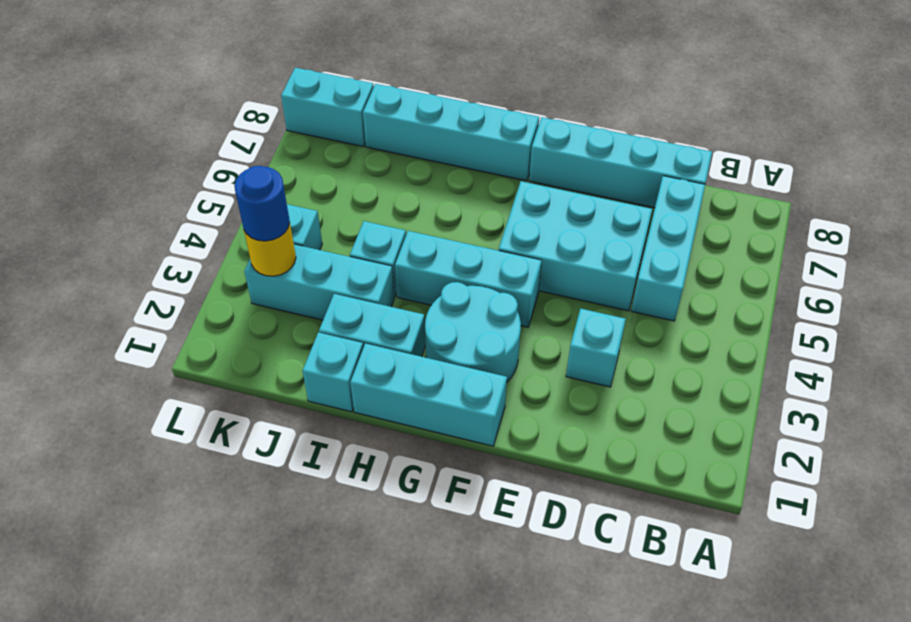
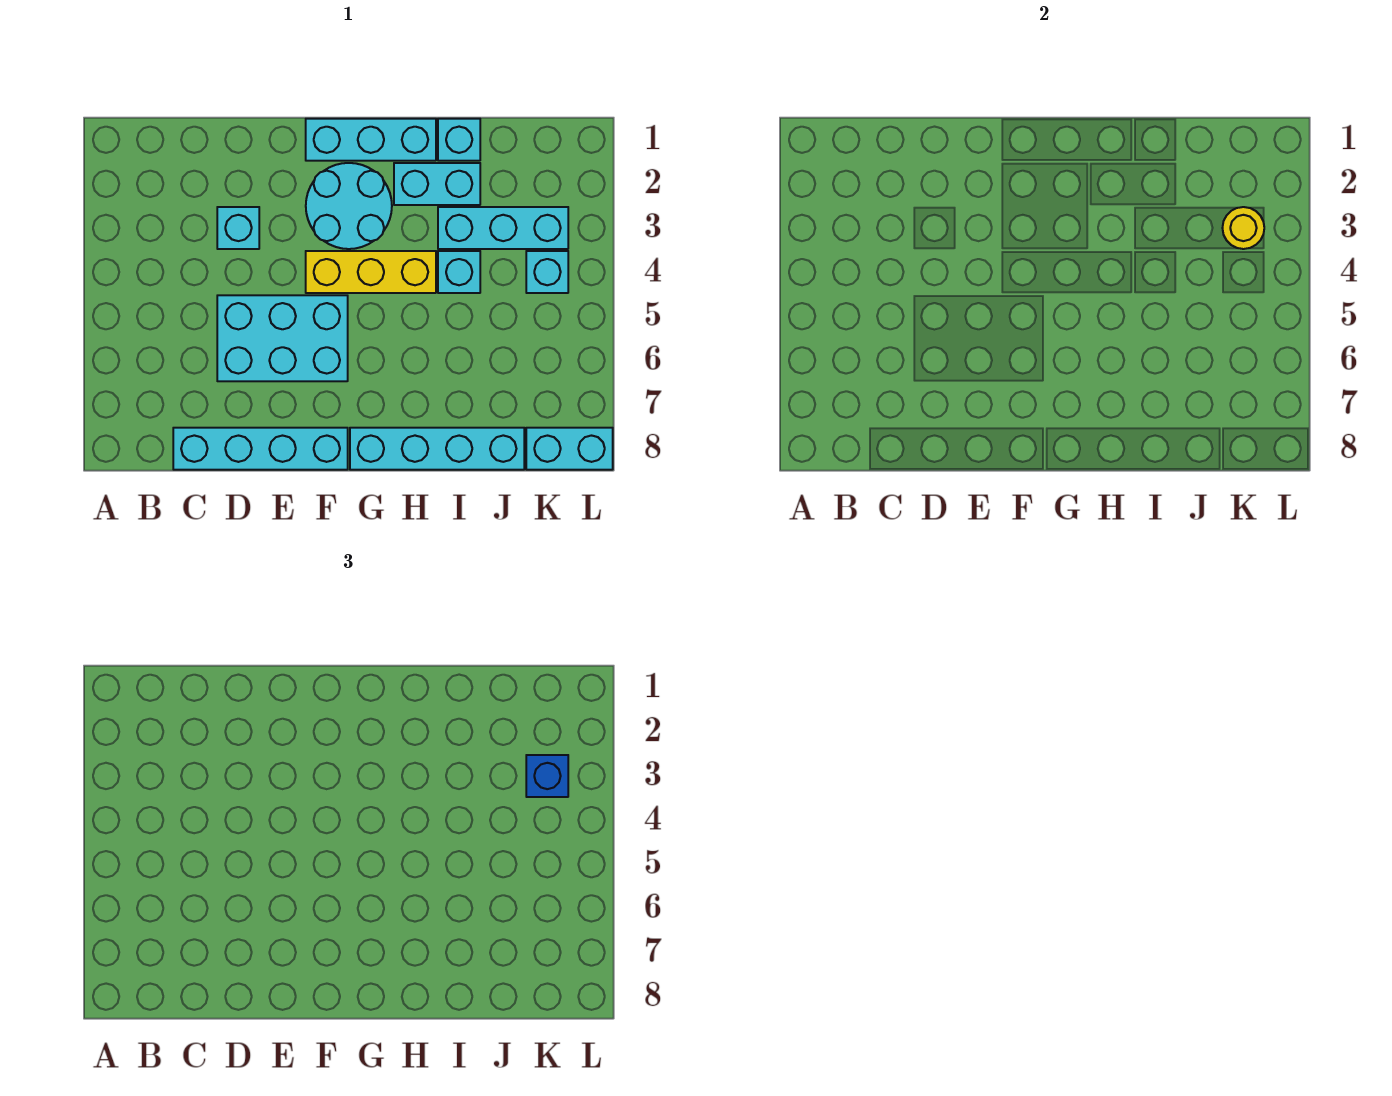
cyan brick C5:C7 level 1 -> none
cyan brick F4:H4 level 1 -> yellow brick F4:H4 level 1
blue round brick K3 level 3 -> blue brick K3 level 3

